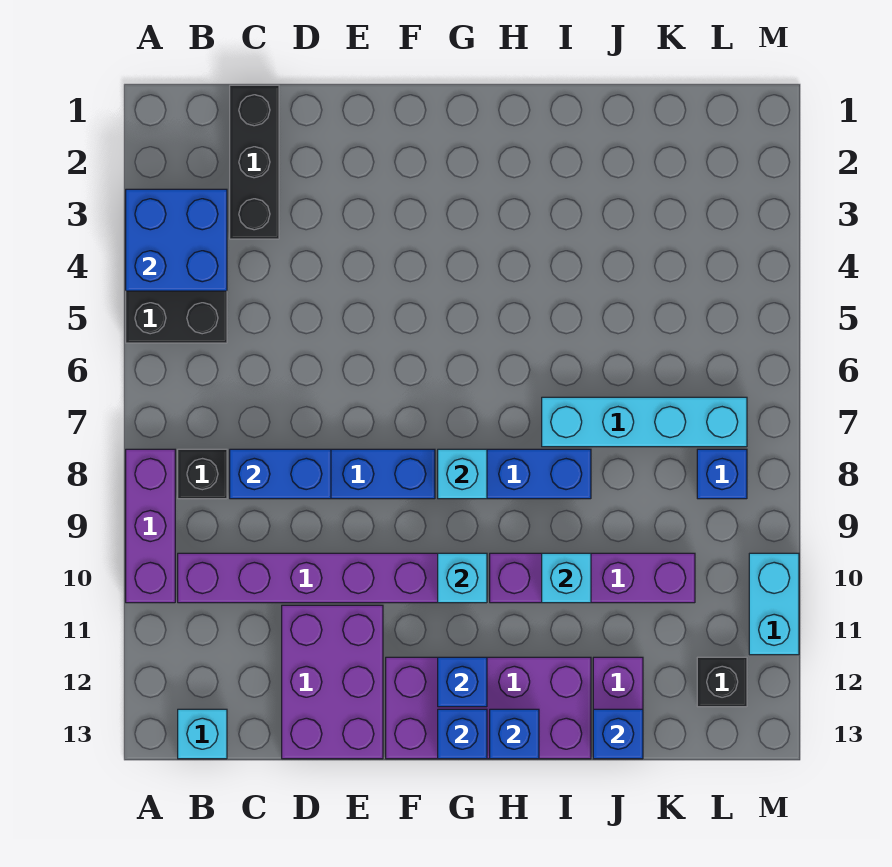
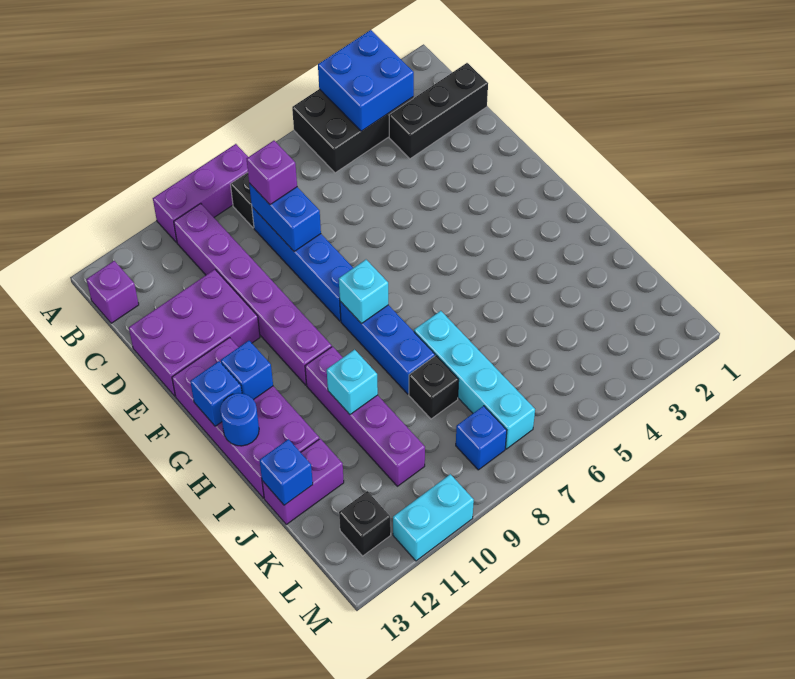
cyan brick B13 level 1 -> purple brick B13 level 1
none -> purple brick C8 level 3
cyan brick G10 level 2 -> none
blue brick H13 level 2 -> blue round brick H13 level 2
none -> black brick J8 level 1

